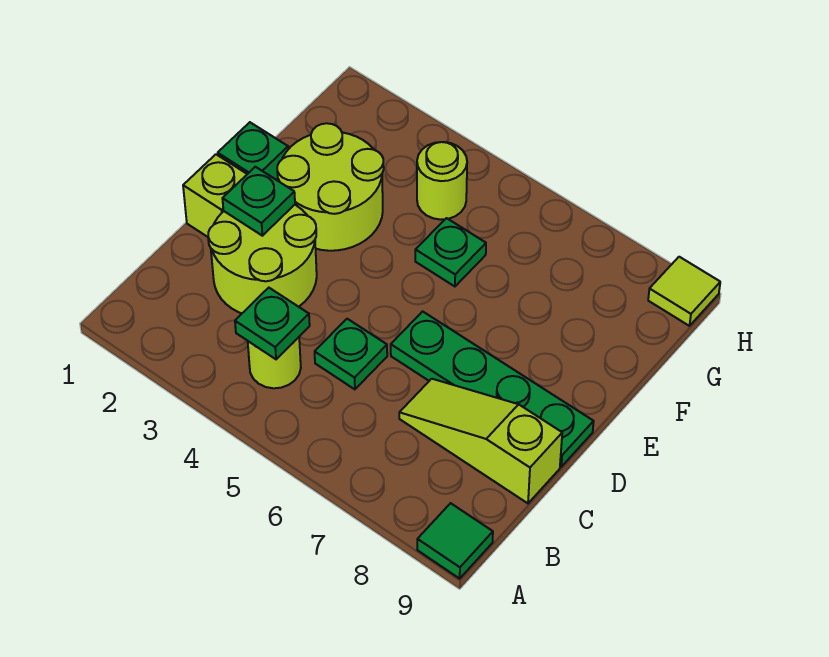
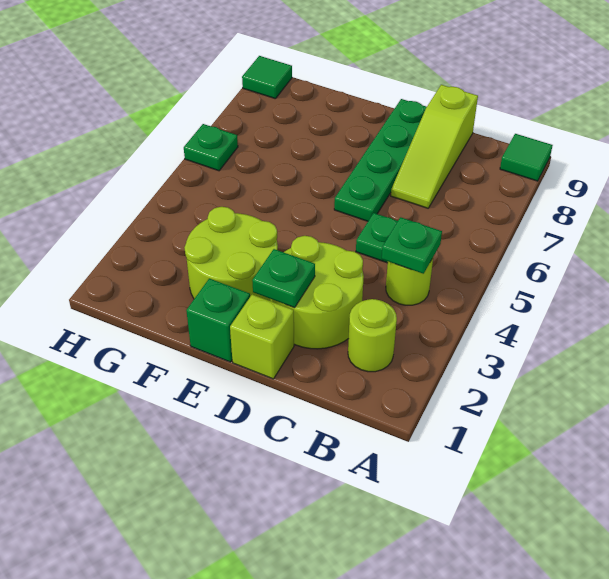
green plate F5 level 1 -> green plate H6 level 1
lime round brick G4 level 1 -> lime round brick B2 level 1
lime tile H9 level 1 -> green tile H9 level 1

